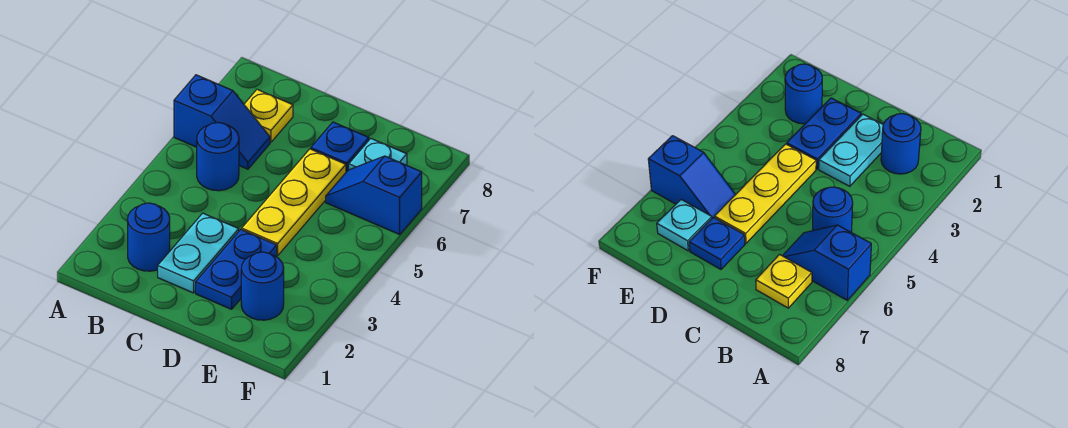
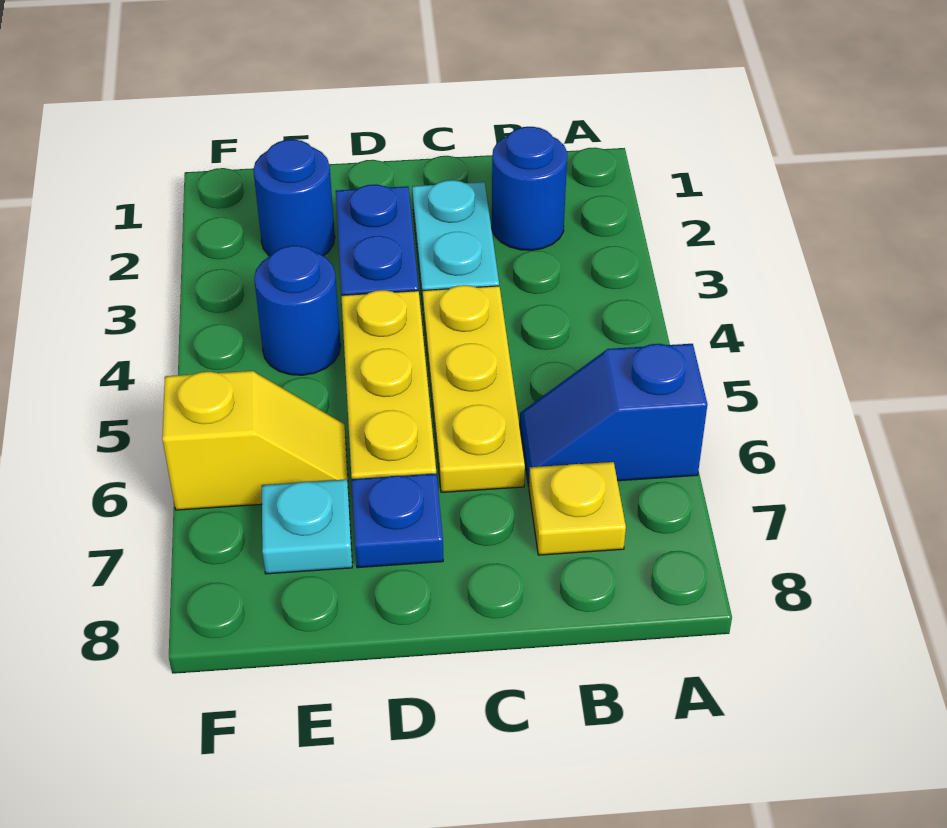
blue round brick B5 level 1 -> blue round brick E4 level 1
none -> yellow plate C4:C6 level 1
blue slope E6:F6 level 1 top F -> yellow slope E6:F6 level 1 top F

